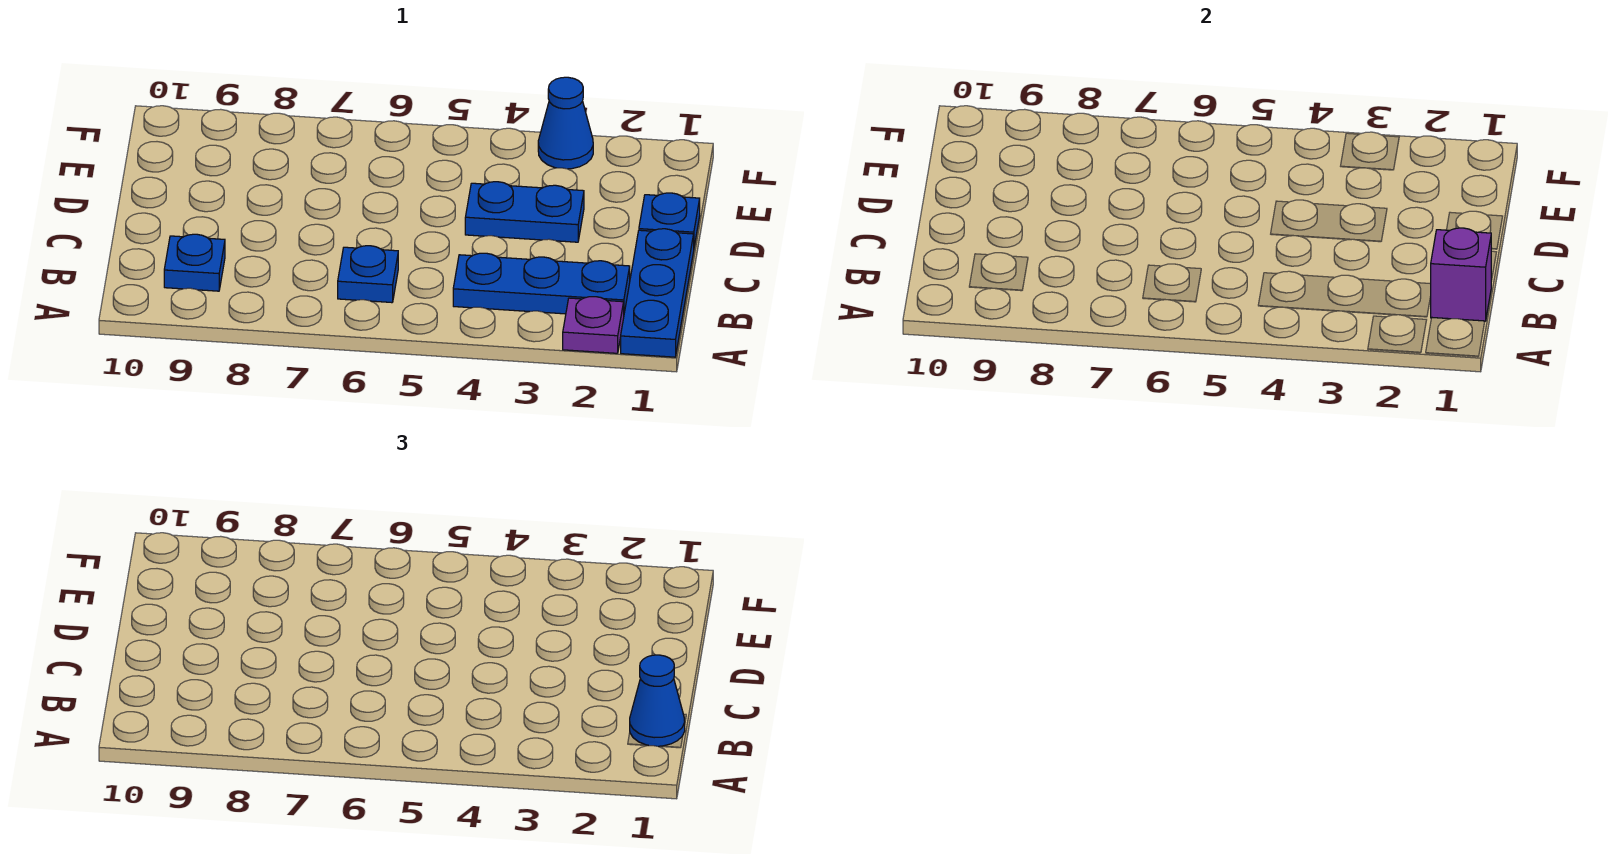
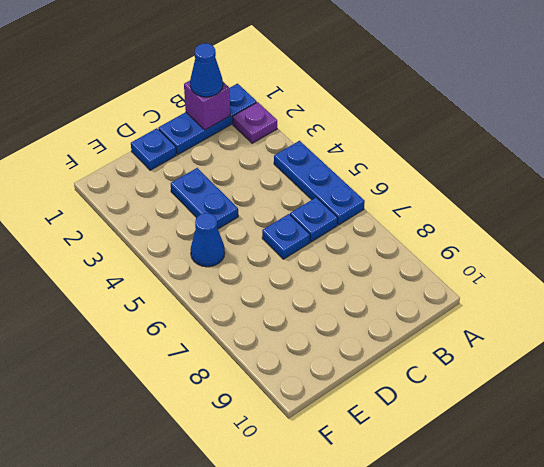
blue plate B2:B4 level 1 -> blue plate A4:A6 level 1
blue plate B9 level 1 -> blue plate C6 level 1
blue cone F3 level 1 -> blue cone E5 level 1

